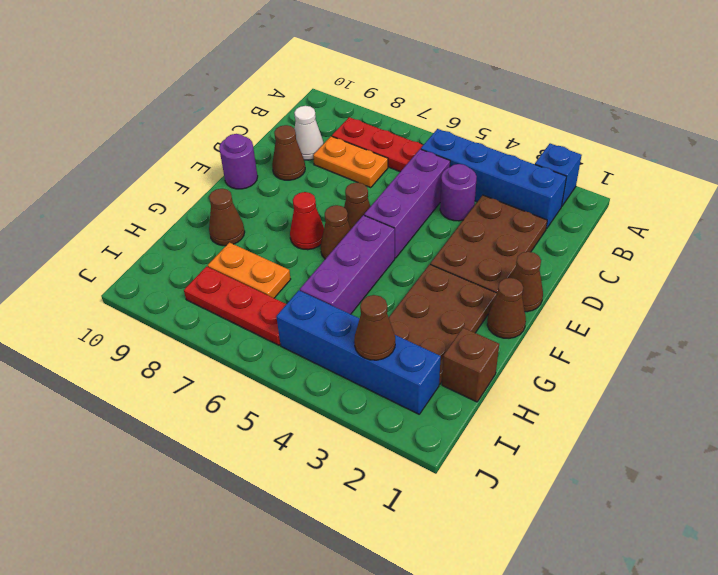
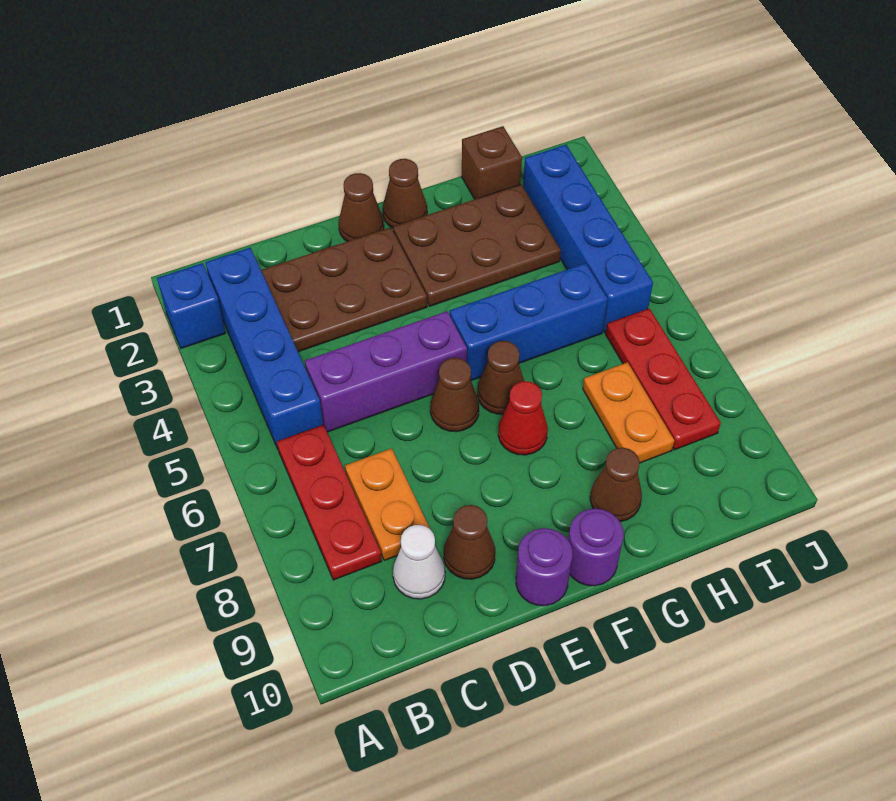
purple round brick C4 level 1 -> purple round brick F10 level 1
purple brick F5:H5 level 1 -> blue brick F5:H5 level 1
brown cone I3 level 2 -> none

